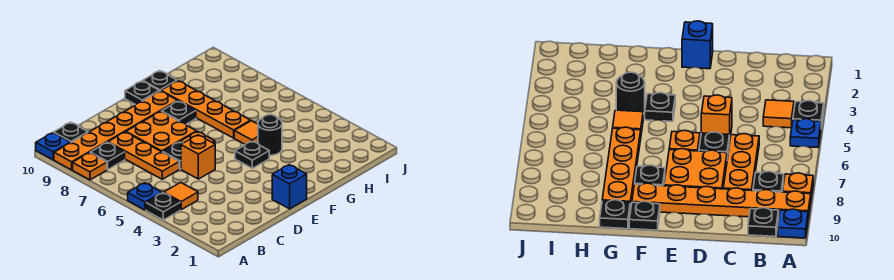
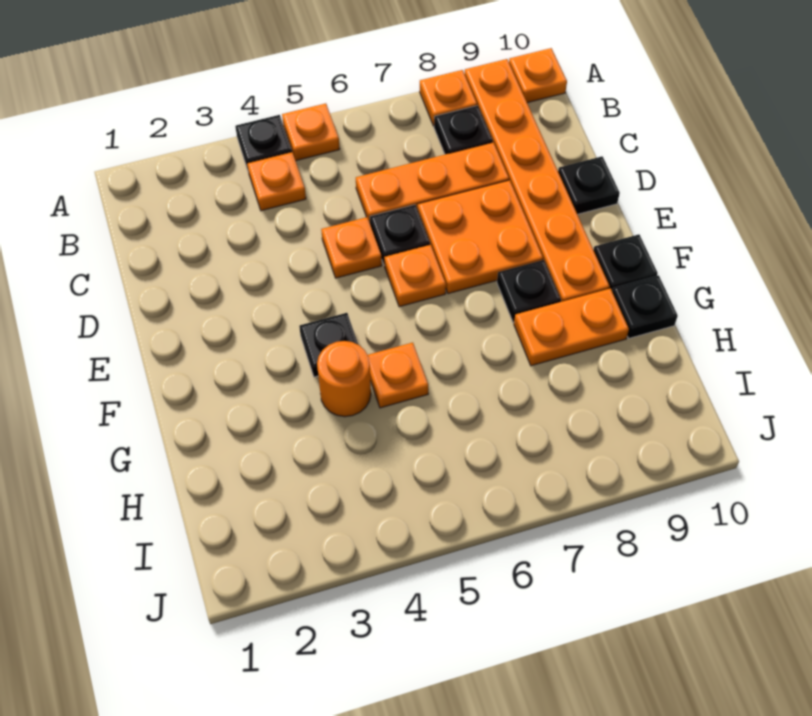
blue plate A5 level 1 -> orange plate A5 level 1
blue plate A10 level 1 -> orange plate A10 level 1
orange tile B4 level 1 -> orange plate B4 level 1
black plate B10 level 1 -> black plate D10 level 1
orange brick D5 level 1 -> orange plate D5 level 1
blue brick E1 level 1 -> none
black round brick G4 level 1 -> orange round brick G4 level 1
orange tile G5 level 1 -> orange plate G5 level 1
orange plate G6:G9 level 1 -> orange plate G8:G9 level 1

